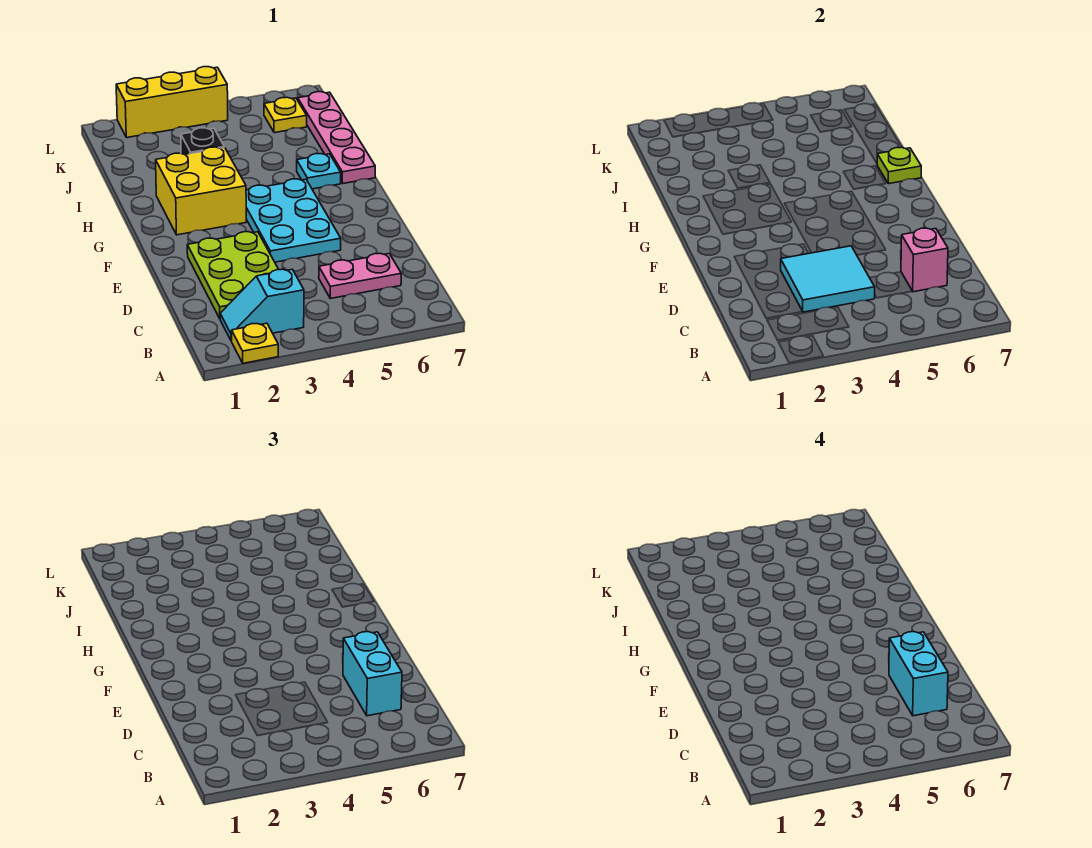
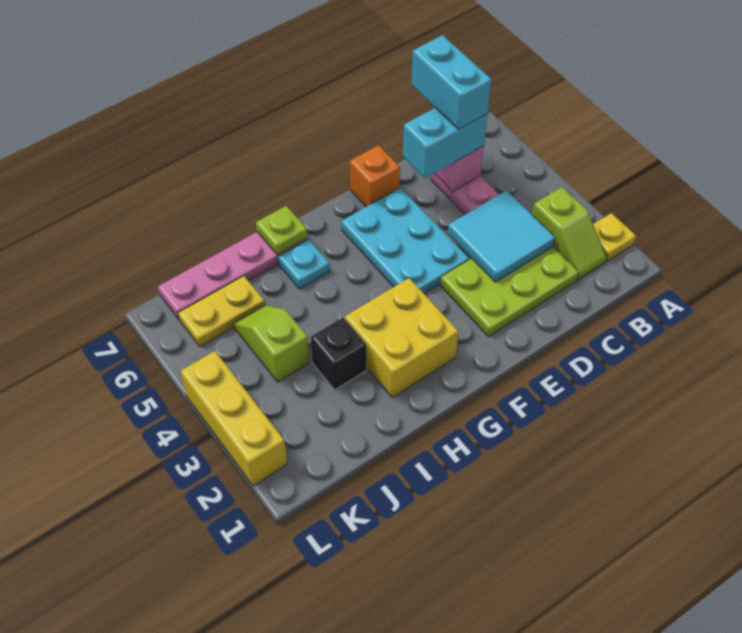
cyan slope B2:B3 level 1 top 3 -> lime slope B2:B3 level 1 top 3
cyan brick C6:D6 level 4 -> cyan brick C6:C7 level 4
cyan plate E4:G5 level 1 -> cyan plate E4:F6 level 1
none -> orange brick E7 level 1
none -> lime slope J4:J5 level 1 top 4
yellow plate K6 level 1 -> yellow plate J6:K6 level 1

